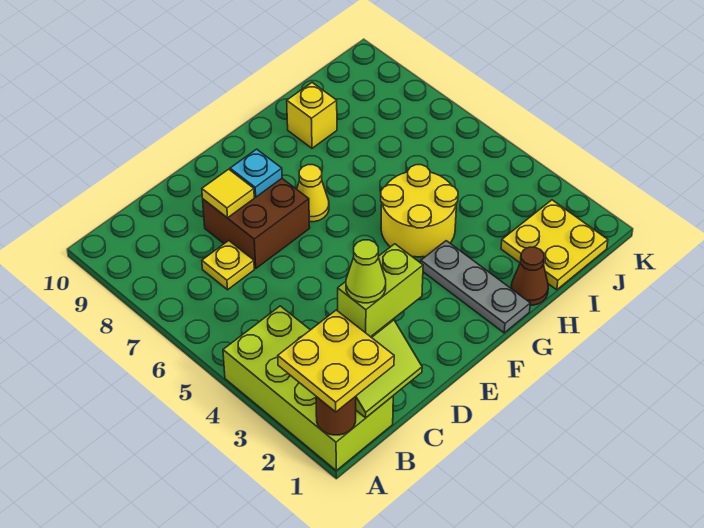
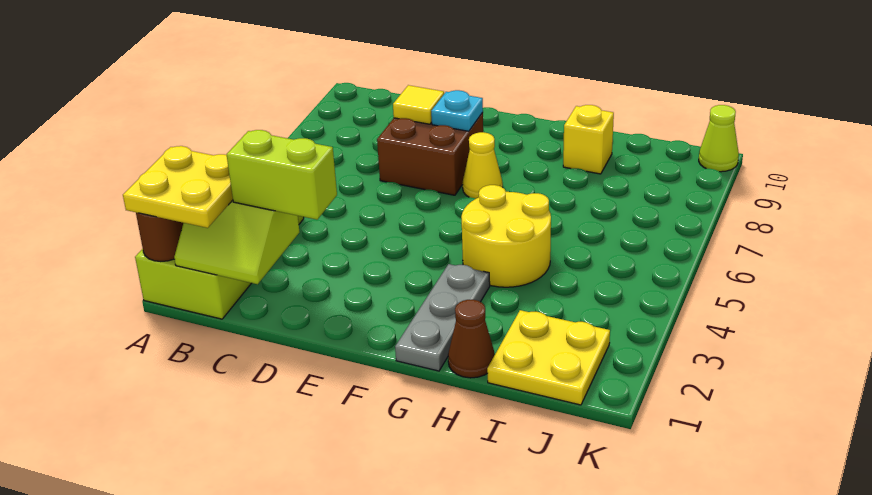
lime cone C2 level 4 -> lime cone K10 level 1
yellow plate C7 level 1 -> none

